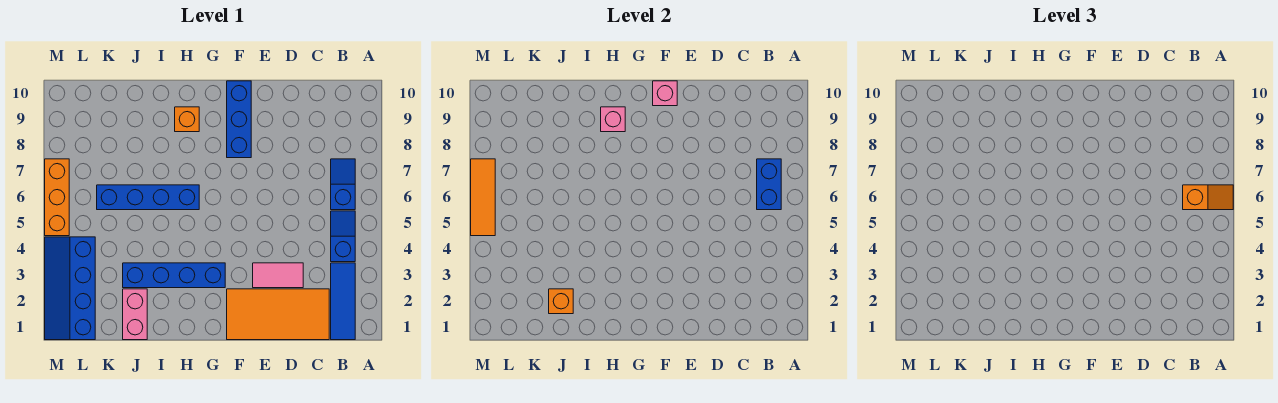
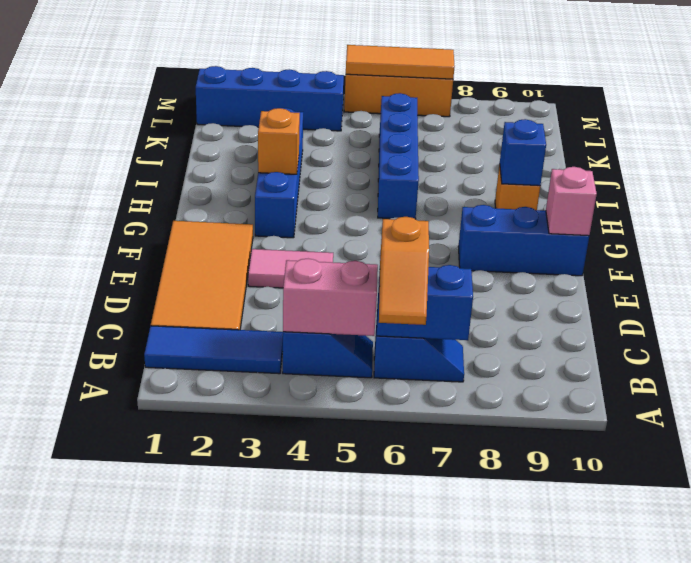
pink tile D3:E3 level 1 -> pink tile E3:E4 level 1
pink brick H9 level 2 -> blue brick H9 level 2
pink brick J1:J2 level 1 -> pink brick B4:B5 level 2
orange brick J2 level 2 -> orange brick H3 level 2

